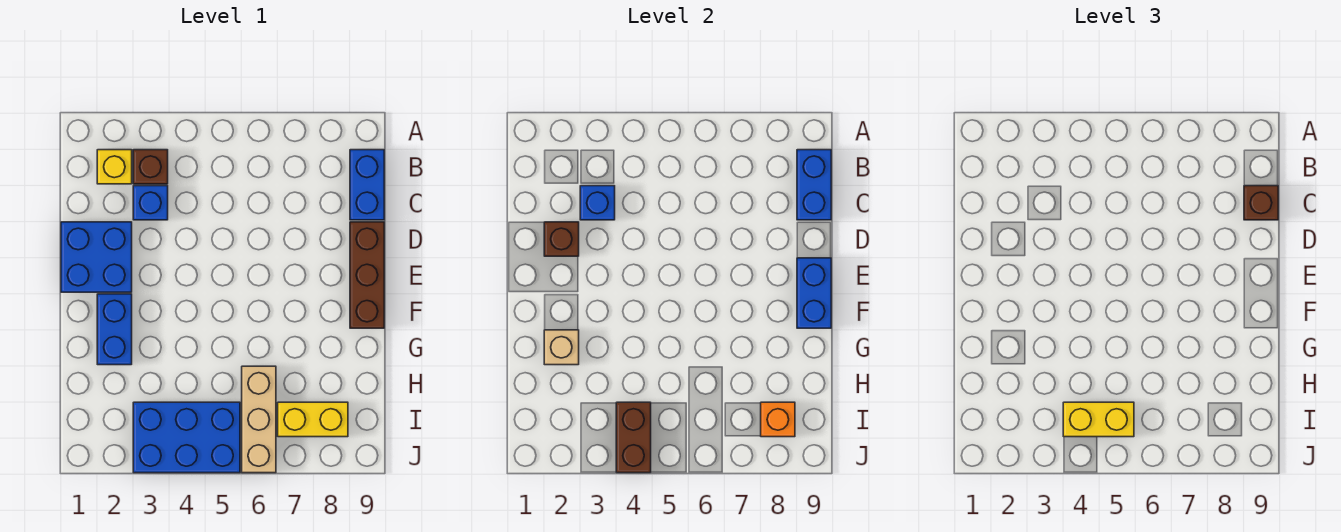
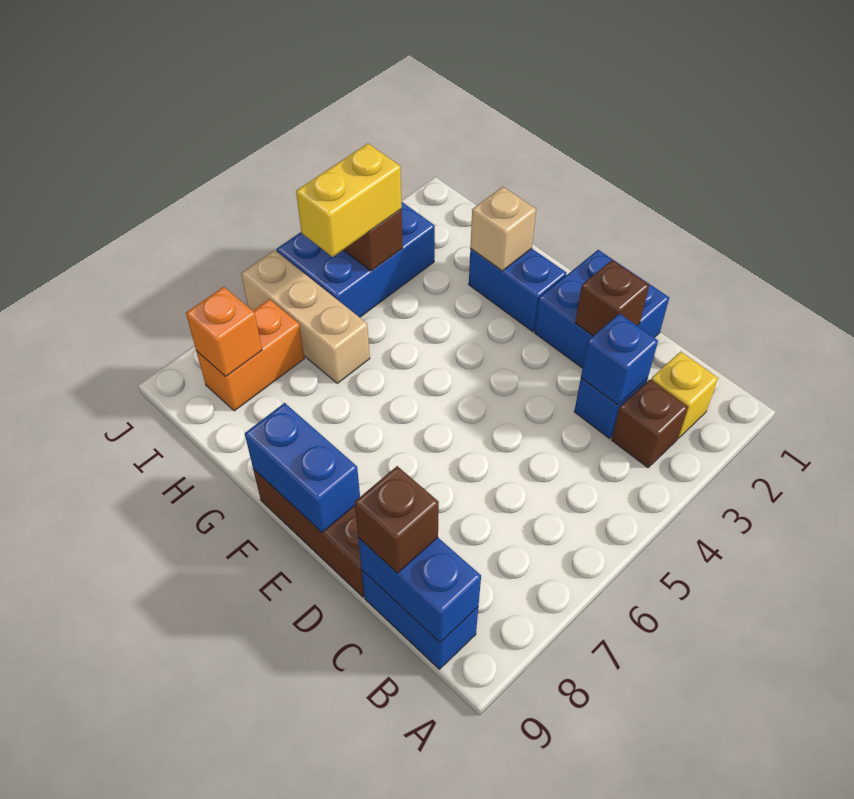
yellow brick I7:I8 level 1 -> orange brick I7:I8 level 1

